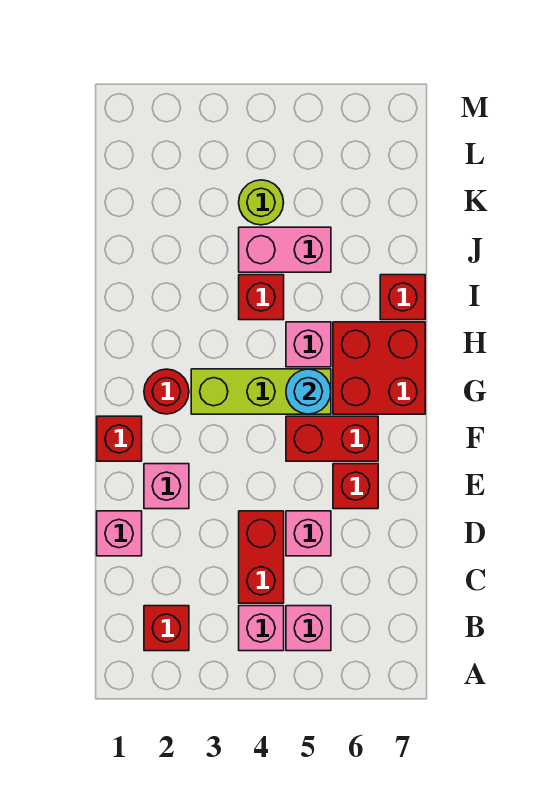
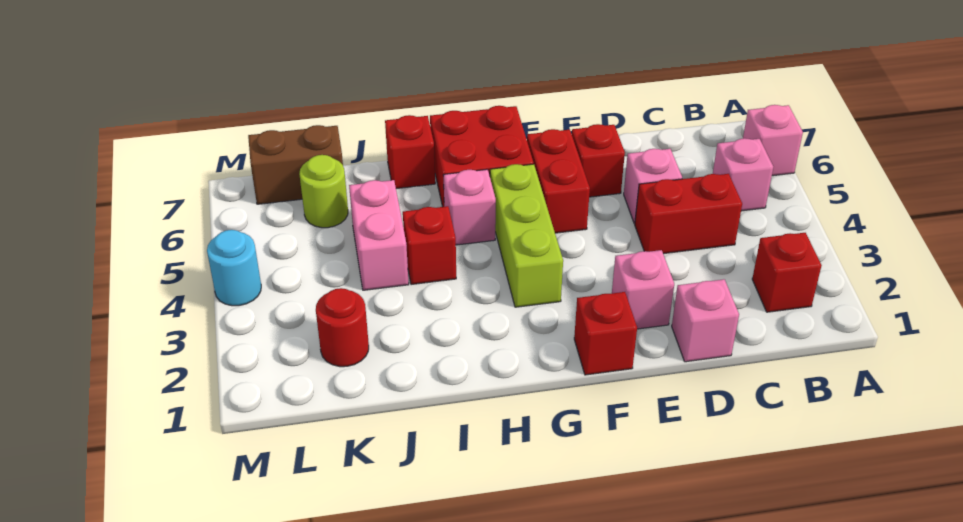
pink brick B4 level 1 -> pink brick A6 level 1
red round brick G2 level 1 -> red round brick K2 level 1
cyan round brick G5 level 2 -> cyan round brick M4 level 1
lime round brick K4 level 1 -> lime round brick K6 level 1
none -> brown brick K7:L7 level 1

